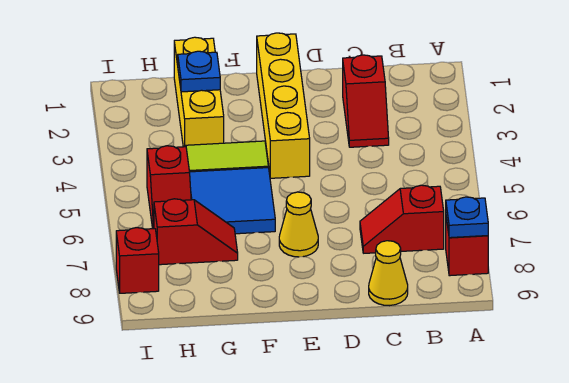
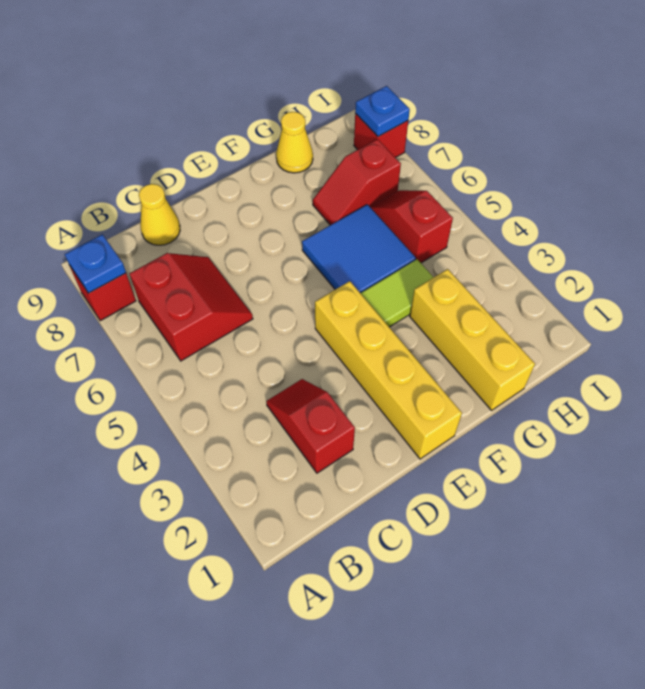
red slope B7:C7 level 1 top B -> red slope B6:C7 level 1 top B
yellow cone E7 level 1 -> yellow cone G9 level 1
blue plate G2 level 2 -> blue plate I8 level 2

